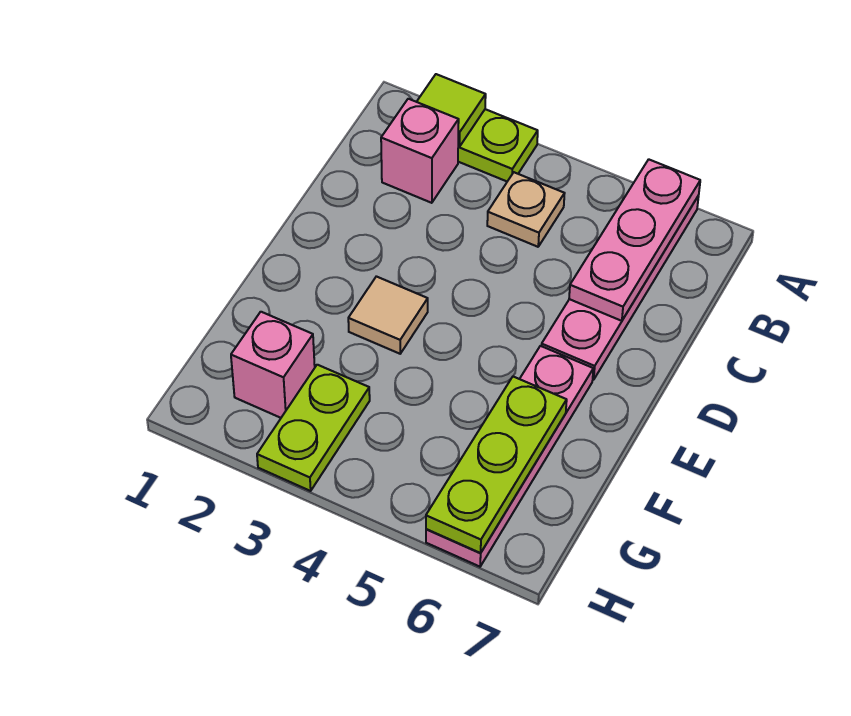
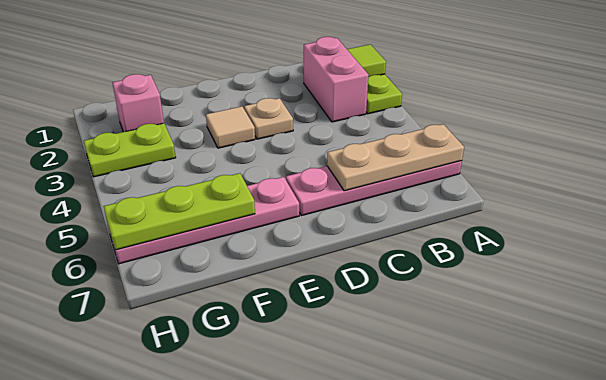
pink plate A6:C6 level 2 -> tan plate A6:C6 level 2
pink brick B2 level 1 -> pink brick B2:B3 level 1
tan plate B4 level 1 -> tan plate D3 level 1

